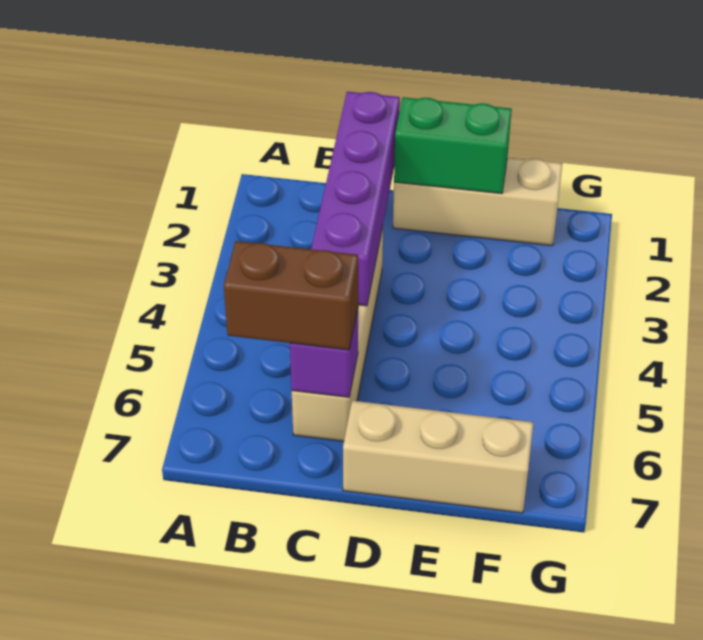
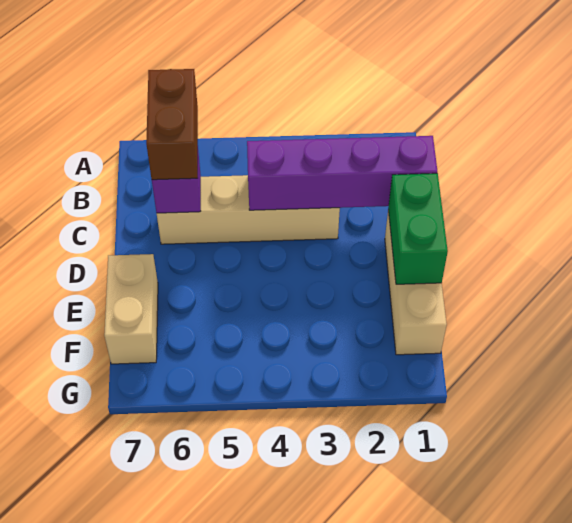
tan brick D7:F7 level 1 -> tan brick E7:F7 level 1

